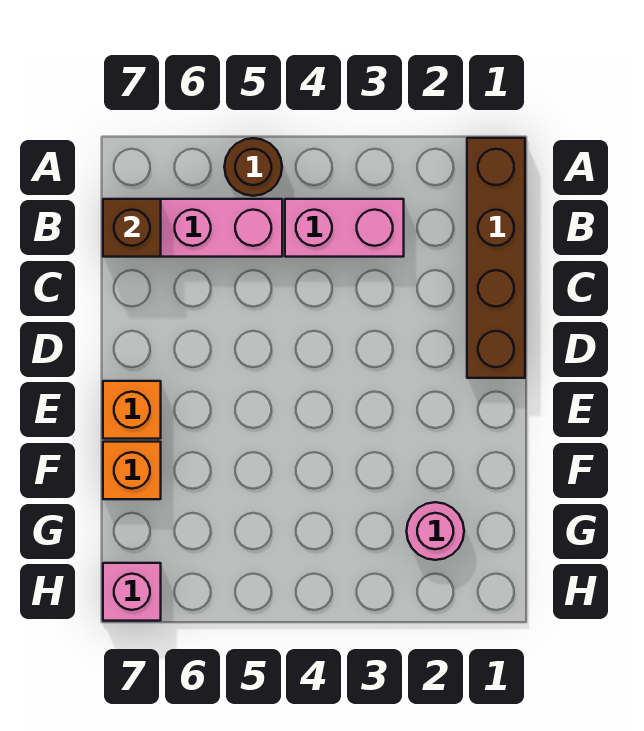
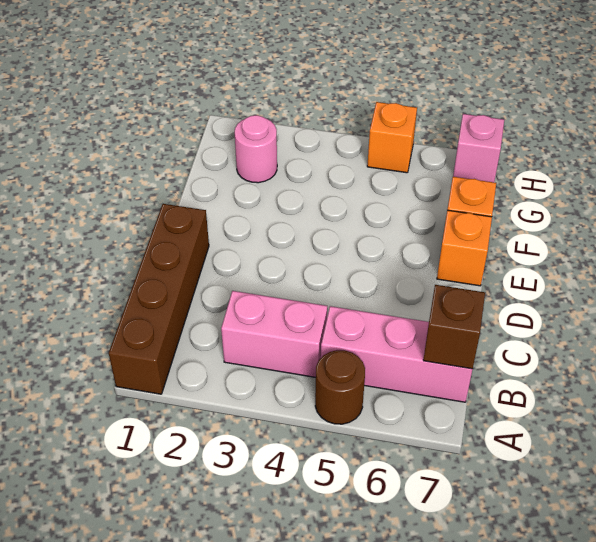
none -> orange brick H5 level 1

